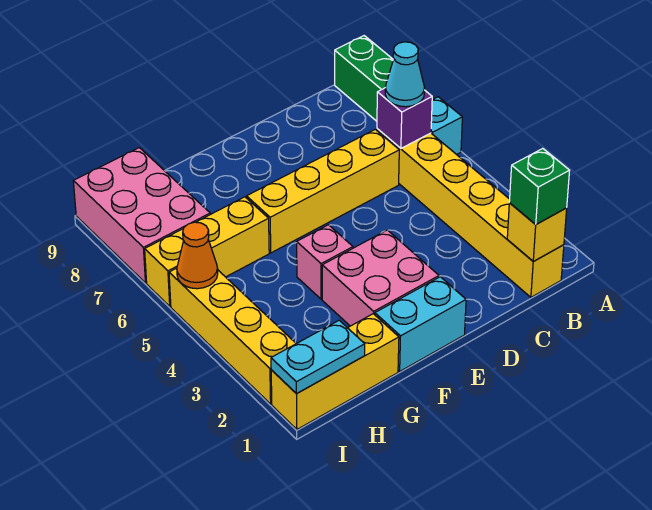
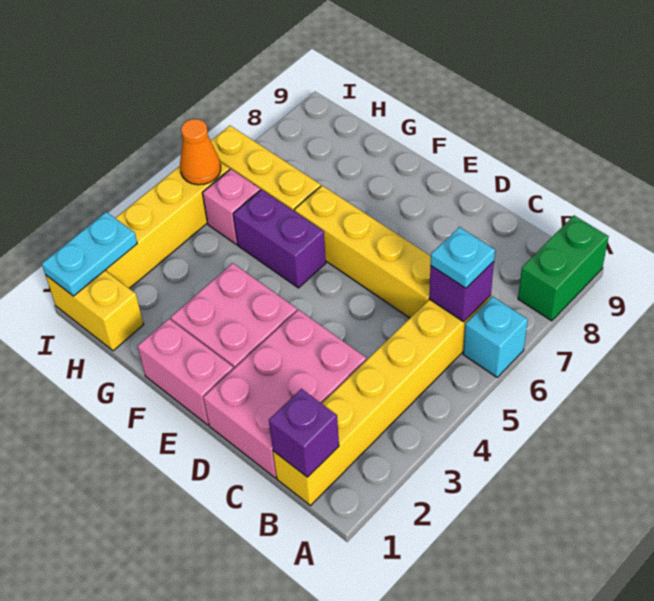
yellow brick B1 level 2 -> purple brick B1 level 2
green brick B1 level 3 -> none
cyan cone B6 level 3 -> cyan plate B6 level 3
cyan brick E1:F1 level 1 -> pink brick E1:F1 level 1
pink brick F4 level 1 -> pink brick H5 level 1
none -> purple brick F5:G5 level 1
yellow brick G1:I1 level 1 -> yellow brick H1:I1 level 1
cyan plate H1:I1 level 2 -> cyan plate I1:I2 level 2
pink brick H7:I9 level 1 -> pink brick C1:D3 level 1

